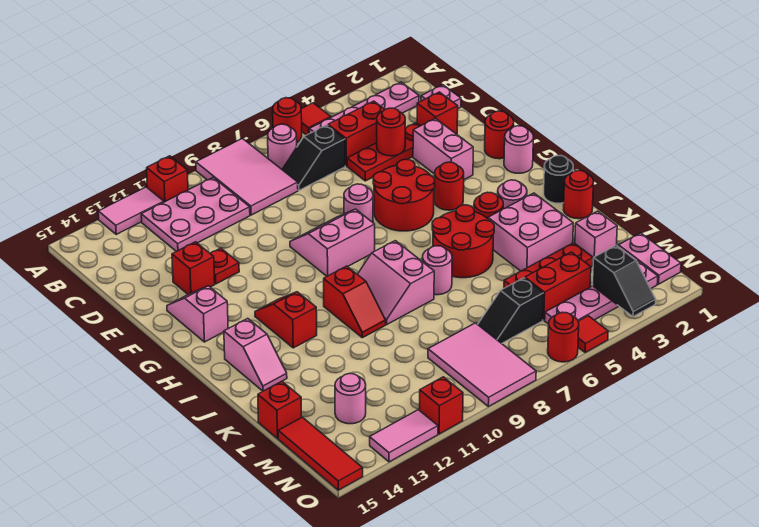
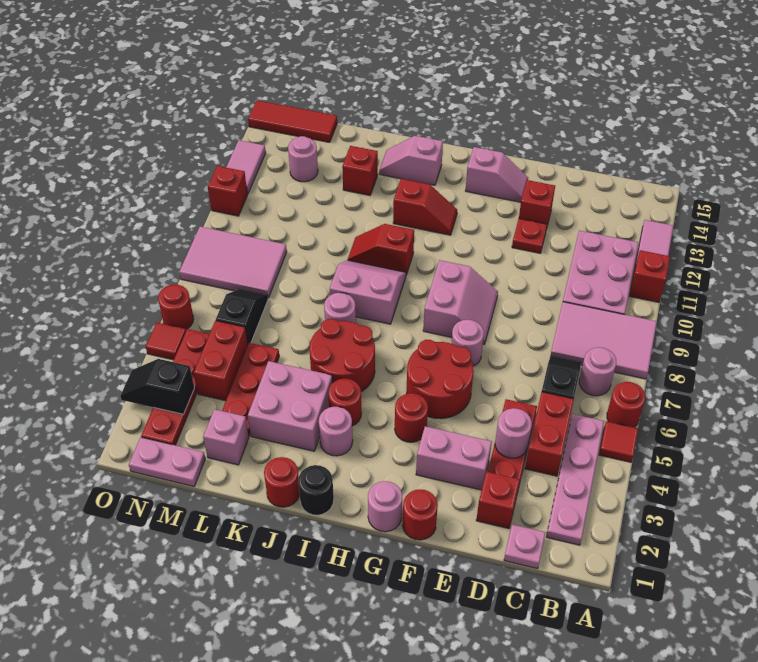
red round brick D4 level 2 -> pink round brick D4 level 2
red brick L15 level 1 -> red brick K13 level 1
pink plate N2:N5 level 1 -> red plate N2:N5 level 1

